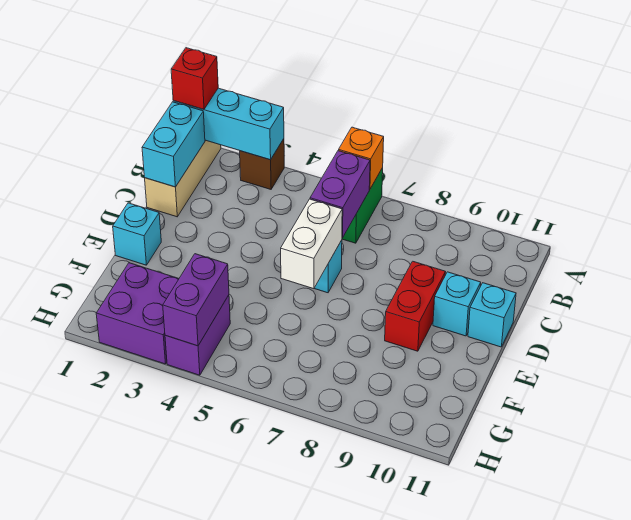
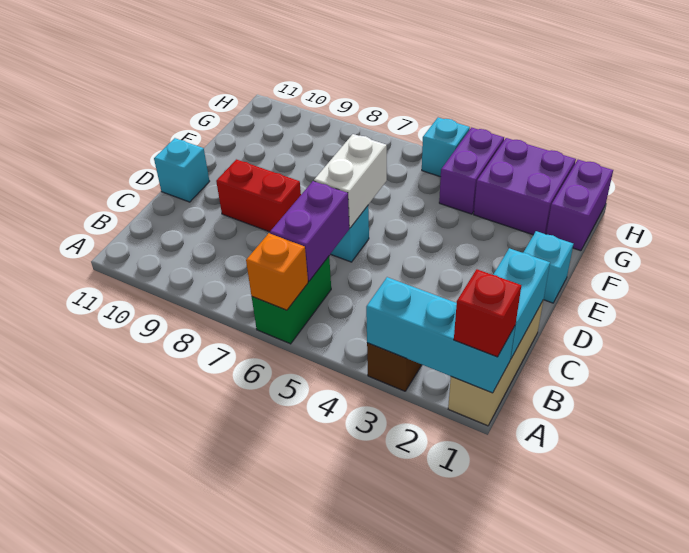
red brick D9:E9 level 1 -> red brick D8:D9 level 1
cyan brick D10 level 1 -> cyan brick H5 level 1
purple brick G4:H4 level 2 -> purple brick G1:H1 level 1

